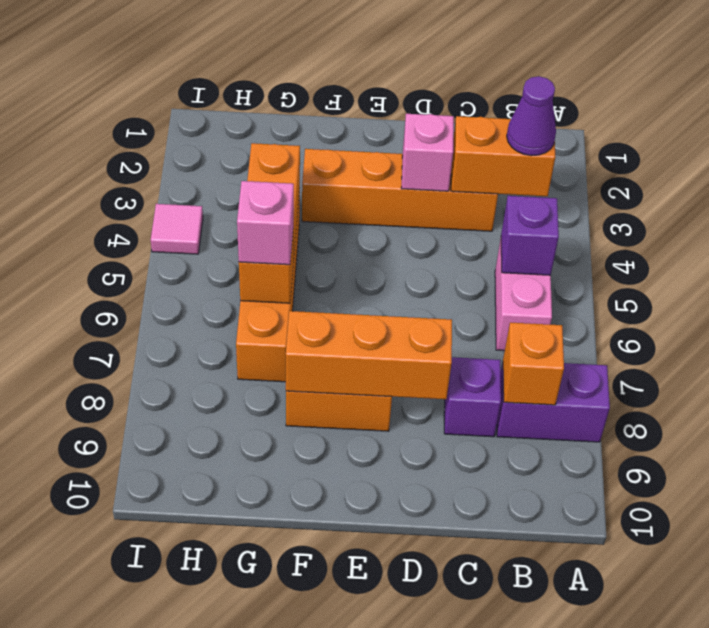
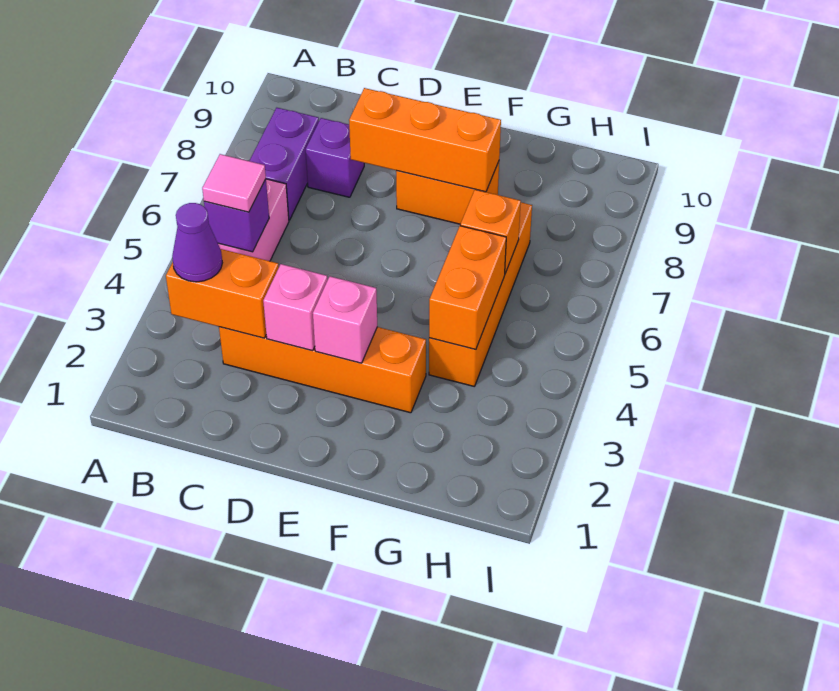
purple brick A8:B8 level 1 -> purple brick B7:B8 level 1
orange brick B8 level 2 -> none
pink brick G6 level 3 -> pink brick E3 level 2
pink tile I4 level 1 -> pink tile B5 level 3

